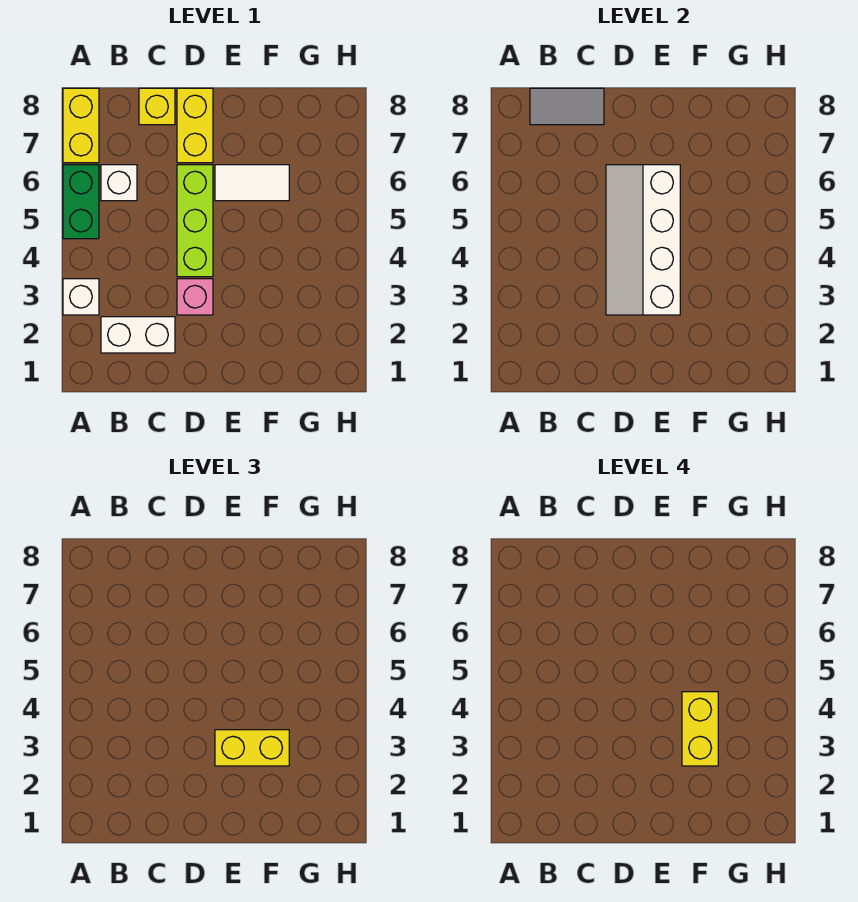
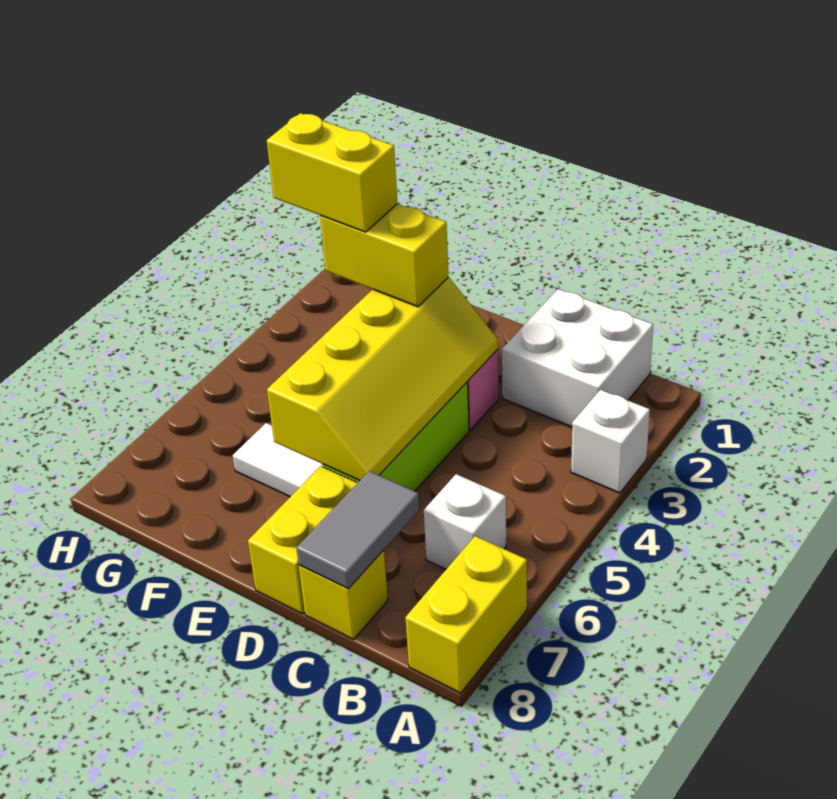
green brick A5:A6 level 1 -> none
white brick B2:C2 level 1 -> white brick B1:C2 level 1
grey tile B8:C8 level 2 -> grey tile C7:C8 level 2
white slope D3:E6 level 2 top E -> yellow slope D3:E6 level 2 top E
yellow brick F3:F4 level 4 -> yellow brick F3:G3 level 4

